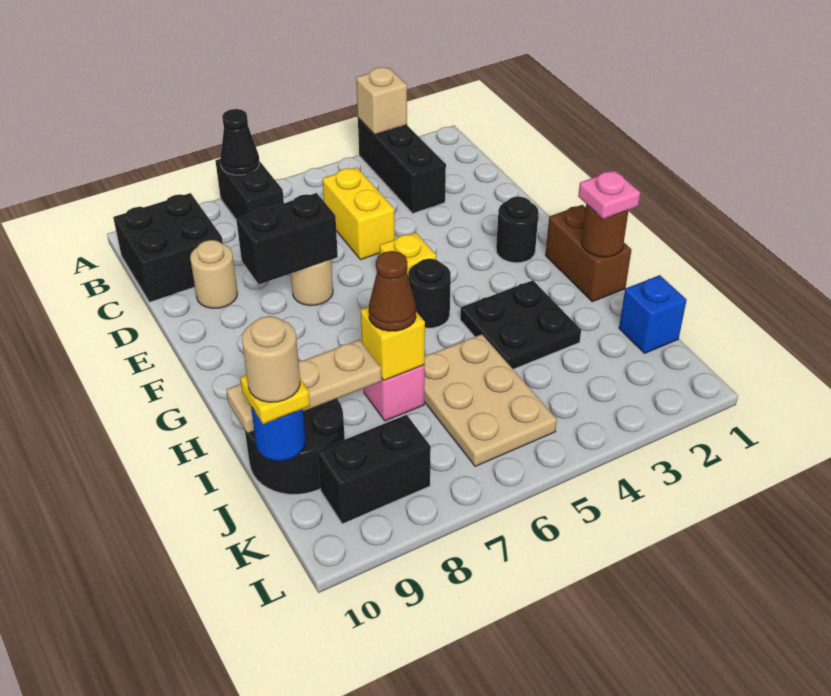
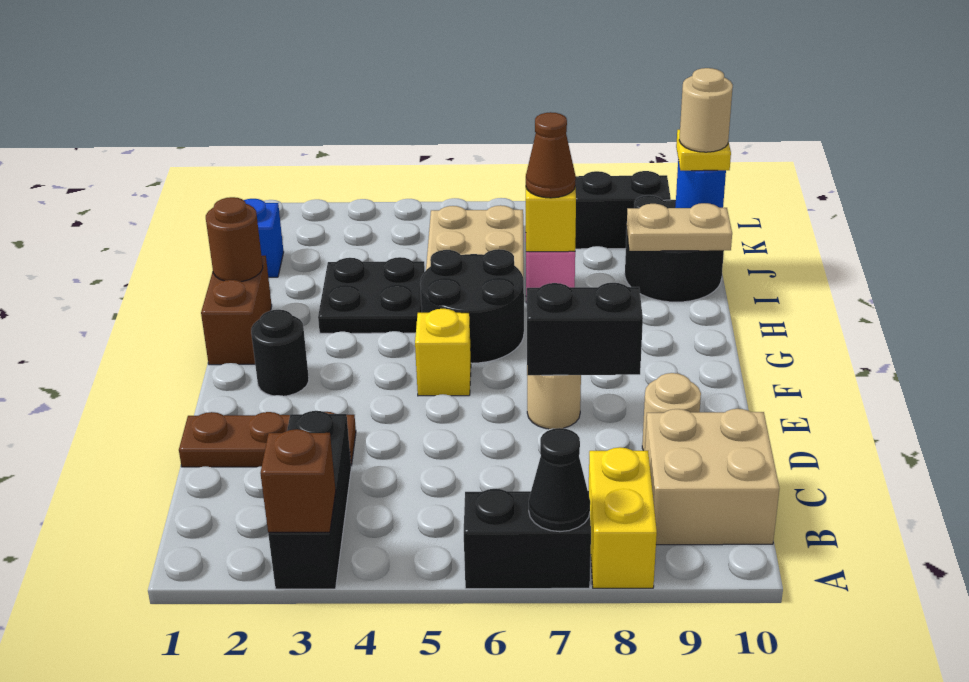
tan brick A3 level 2 -> brown brick A3 level 2
black brick A7:B7 level 1 -> black brick A6:A7 level 1
black brick B9:C10 level 1 -> tan brick B9:C10 level 1
yellow brick C5:D5 level 1 -> yellow brick A8:B8 level 1
none -> brown plate D1:D3 level 1
black round brick G5 level 1 -> black round brick G5:H6 level 1
pink plate H1 level 3 -> none
tan plate I8:I10 level 2 -> tan plate I9:I10 level 2

